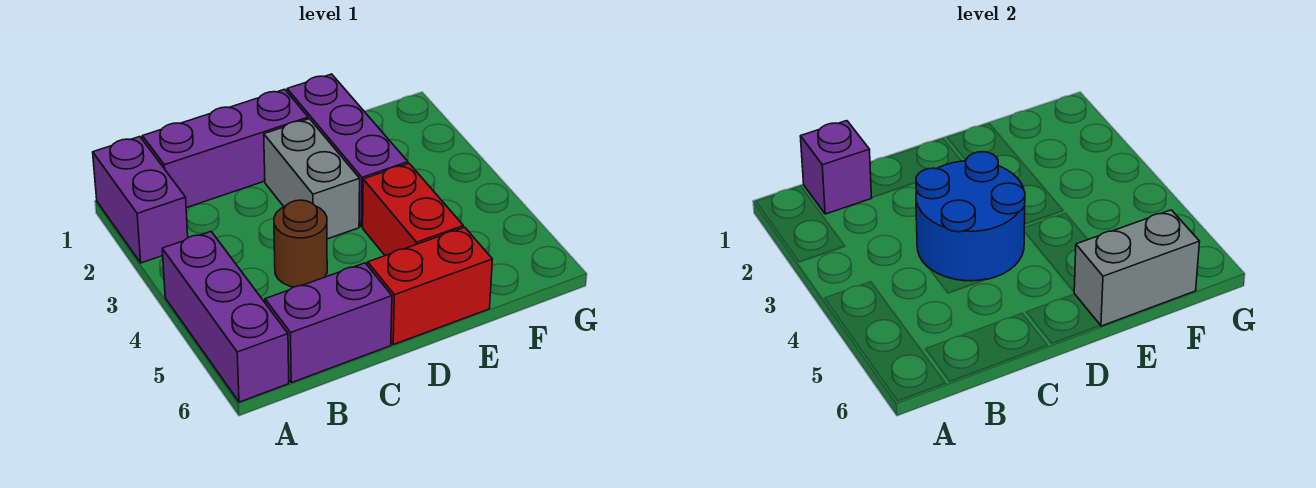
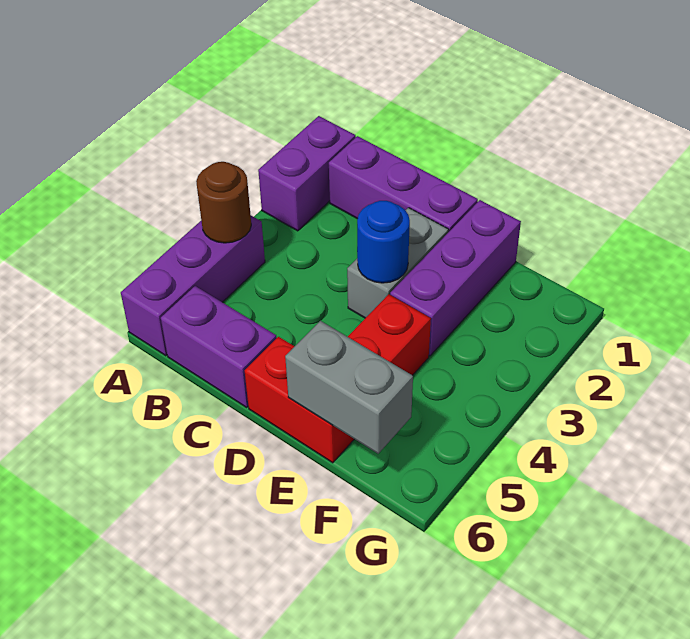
purple brick B1 level 2 -> none
blue round brick C3:D4 level 2 -> blue round brick D3 level 2
brown round brick C4 level 1 -> brown round brick A4 level 2

